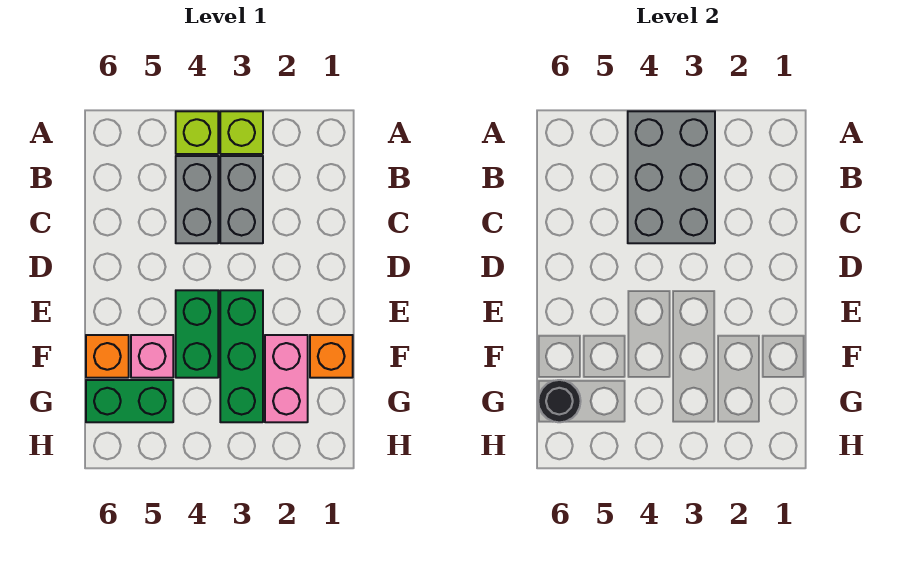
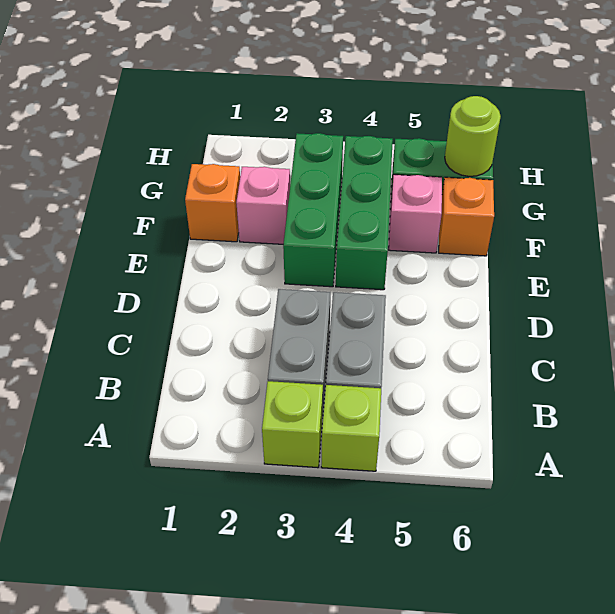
grey brick A3:C4 level 2 -> none
green brick E4:F4 level 1 -> green brick E4:G4 level 1
pink brick F2:G2 level 1 -> pink brick F2 level 1
black round brick G6 level 2 -> lime round brick G6 level 2

